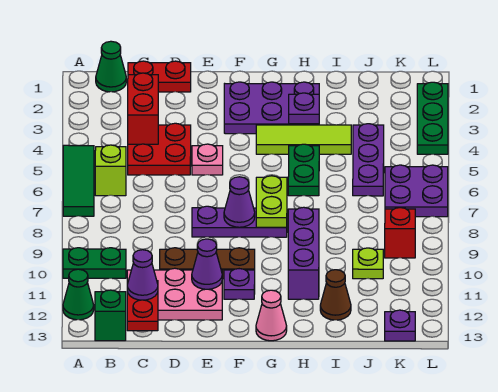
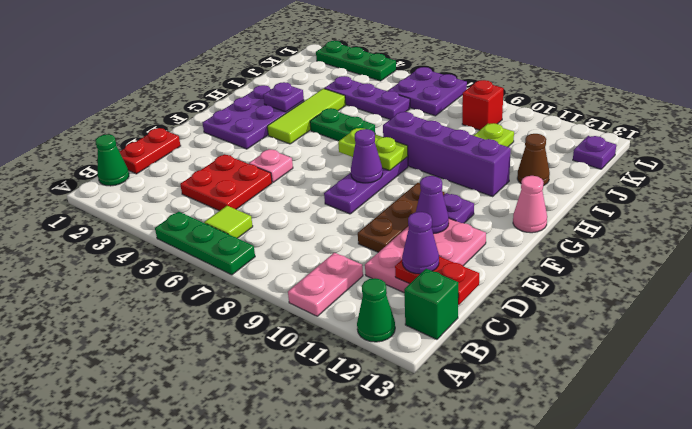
green tile A5:A7 level 1 -> green plate A5:A7 level 1
green plate A10:B10 level 1 -> pink plate A10:B10 level 1
lime brick B6 level 1 -> lime tile B6 level 1
red brick C3:C4 level 2 -> none
purple brick H9:H11 level 1 -> purple brick H8:H11 level 1

